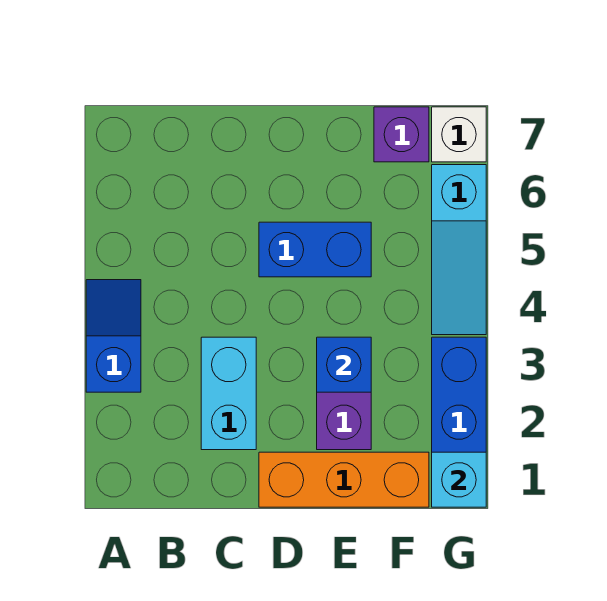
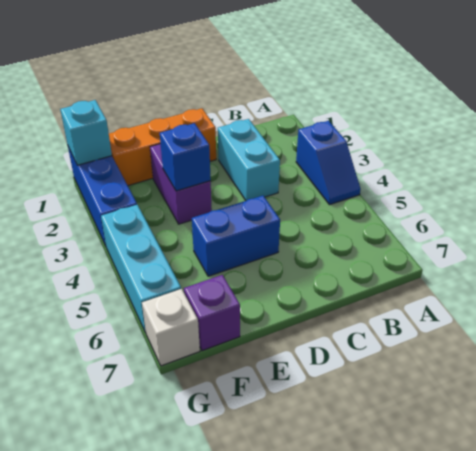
cyan slope G4:G6 level 1 top 6 -> cyan brick G4:G6 level 1

